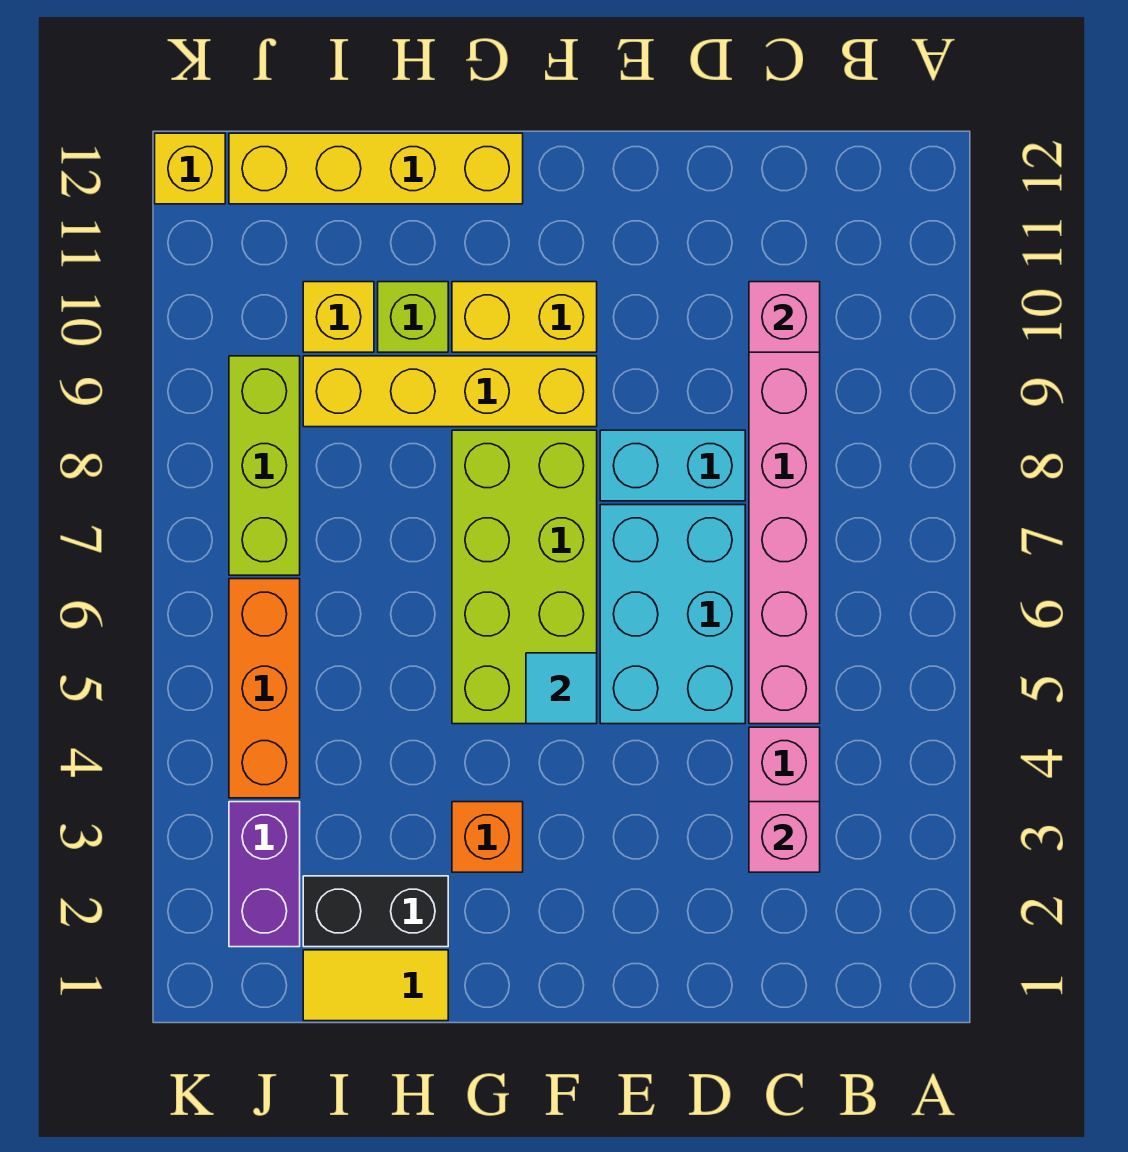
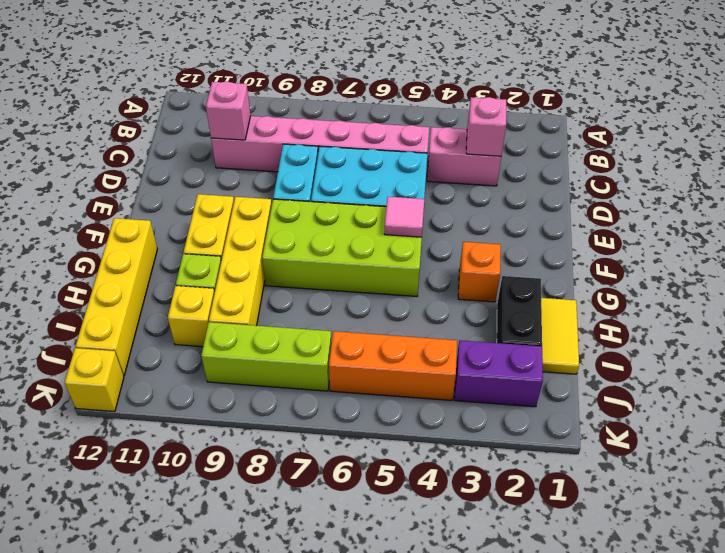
cyan tile F5 level 2 -> pink tile F5 level 2

